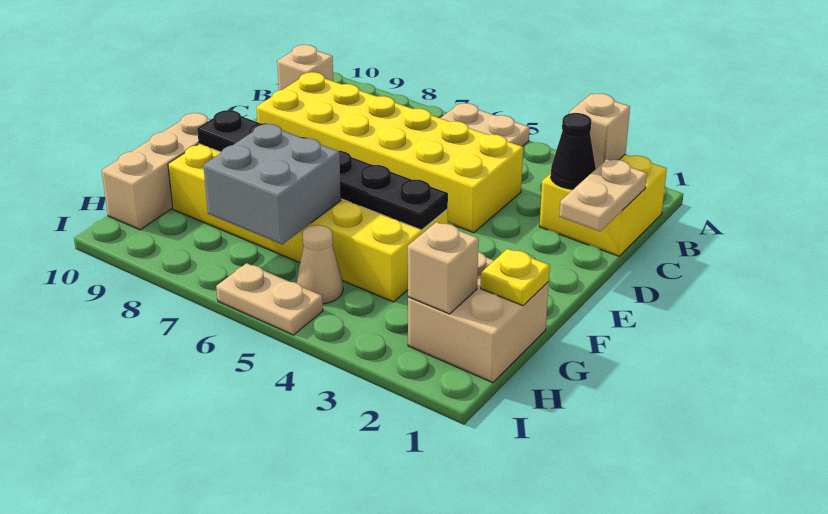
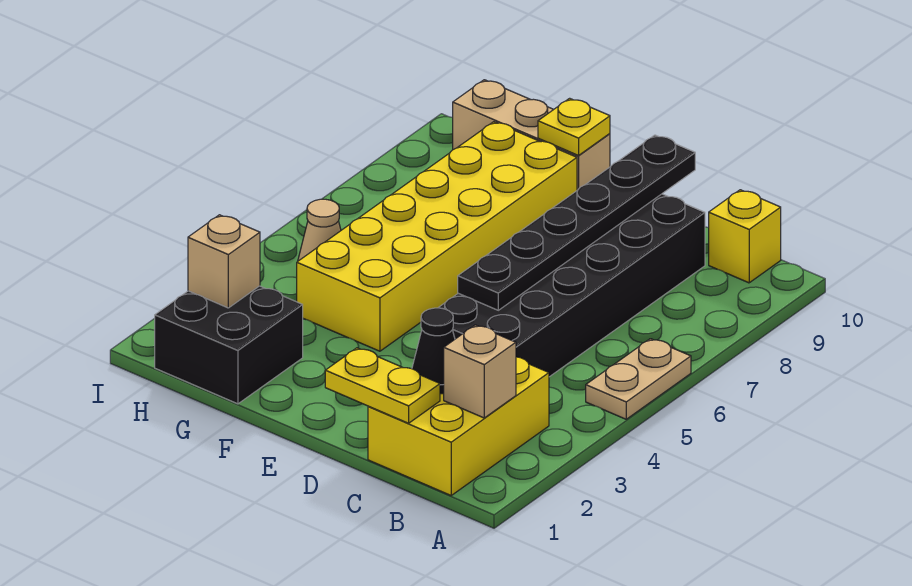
yellow brick B1:C2 level 1 -> yellow brick B1:C3 level 1
tan brick B10 level 1 -> yellow brick B10 level 1
tan plate C1:D1 level 2 -> yellow plate C1:D1 level 2
yellow brick C4:D9 level 1 -> black brick C4:D9 level 1
black plate F4:F9 level 2 -> black plate D5:D10 level 2
tan brick G1:H2 level 1 -> black brick G1:H2 level 1
yellow plate G1 level 2 -> yellow plate F10 level 2
grey brick G6:H7 level 2 -> none
tan plate I5:I6 level 1 -> none

